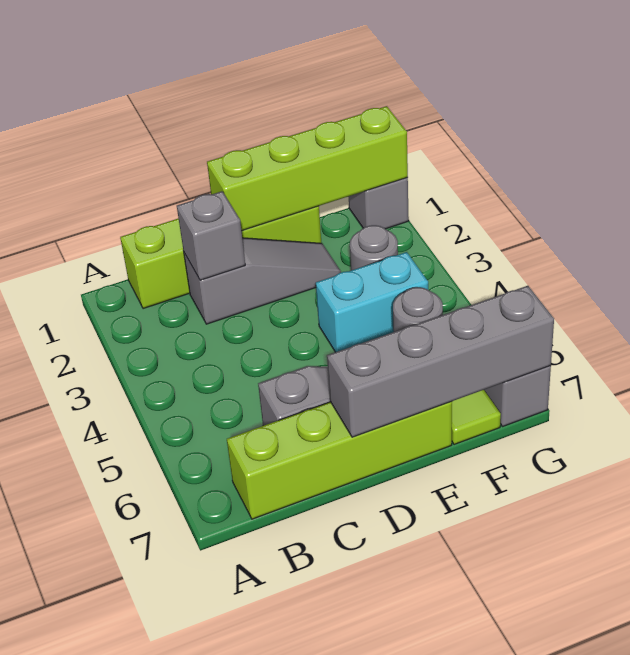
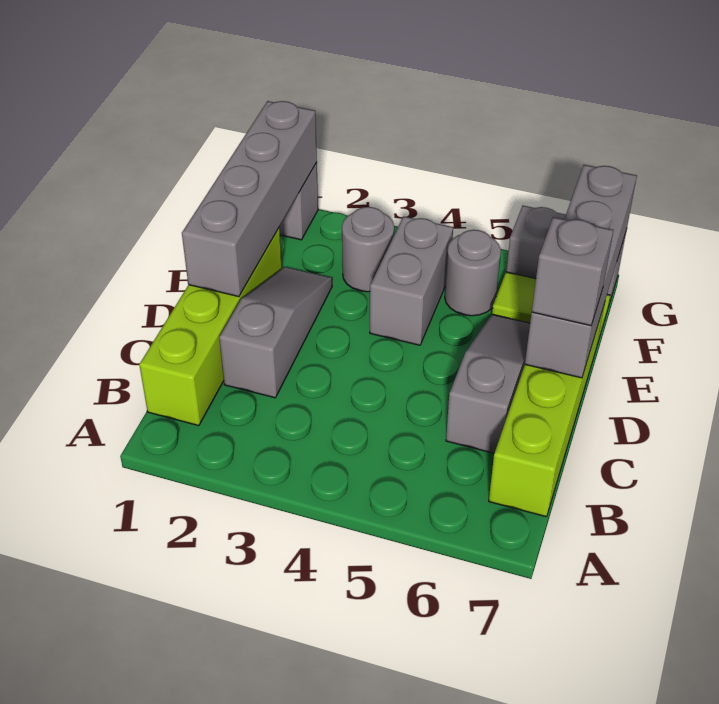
grey brick C2 level 2 -> grey brick D7 level 3
lime brick D1:G1 level 2 -> grey brick D1:G1 level 2
cyan brick E4:F4 level 1 -> grey brick E4:F4 level 1

